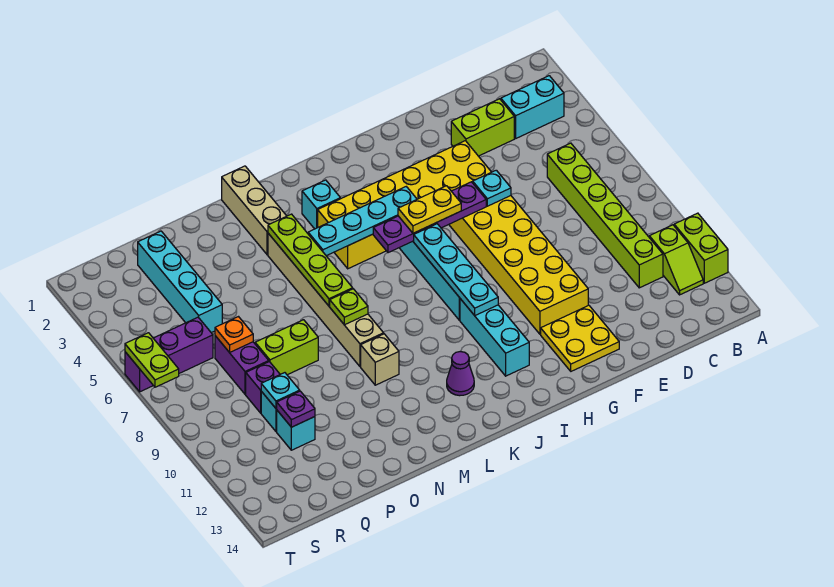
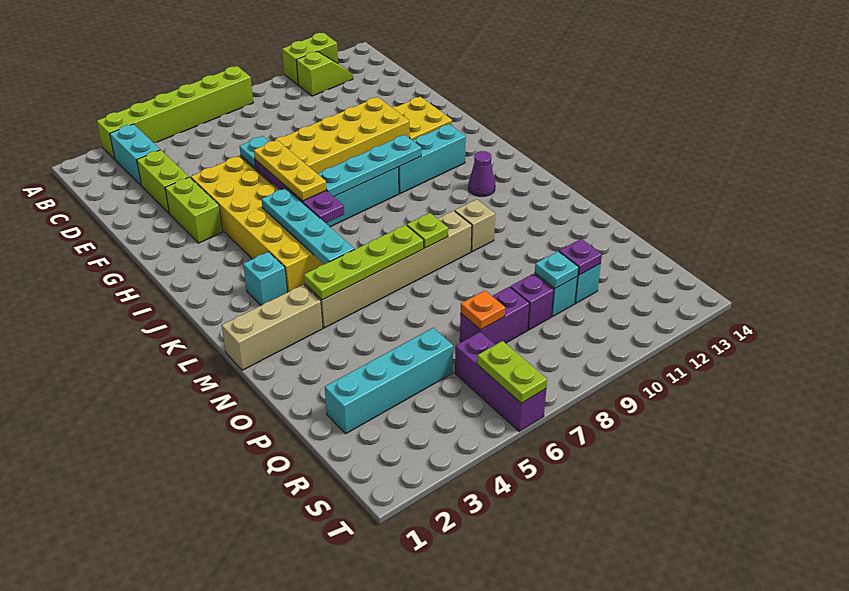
lime brick C6:C11 level 1 -> lime brick A3:A8 level 1
yellow plate H6:I6 level 3 -> yellow plate G6:I6 level 3
lime brick O8:P8 level 1 -> lime brick F3:G3 level 1
lime plate T6:T7 level 2 -> lime plate S6:T6 level 2

